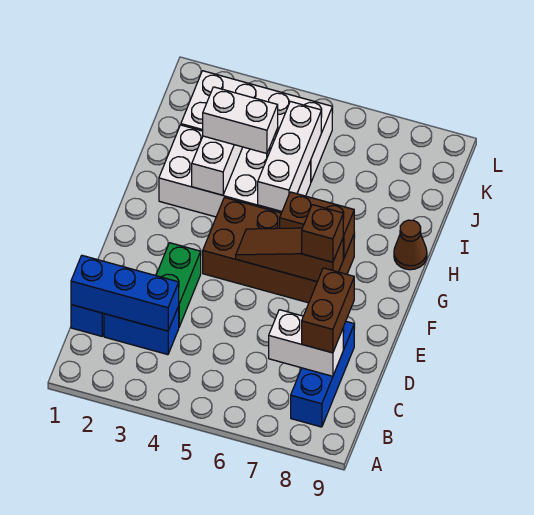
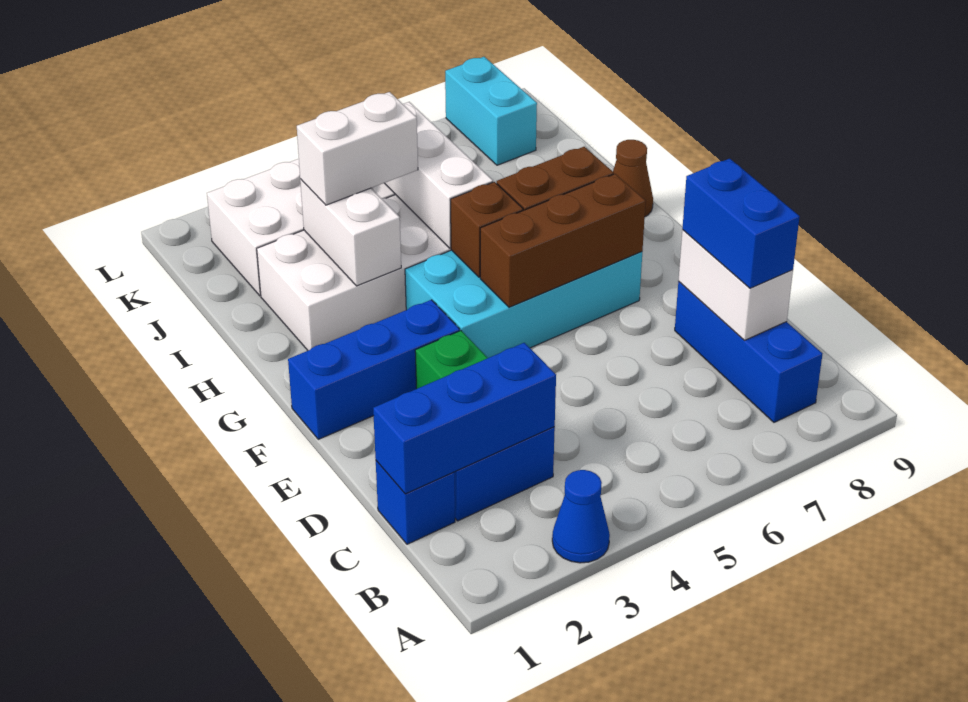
none -> blue cone A3 level 1
white brick C7:C8 level 2 -> white brick C8:D8 level 2
brown brick C8:D8 level 3 -> blue brick C8:D8 level 3
none -> blue brick F1:F3 level 1
brown brick F4:G7 level 1 -> cyan brick F4:G7 level 1
brown slope F5:F7 level 2 top 7 -> brown brick F5:F7 level 2
brown brick F7 level 3 -> brown brick G5 level 2
none -> cyan brick K8:L8 level 1

